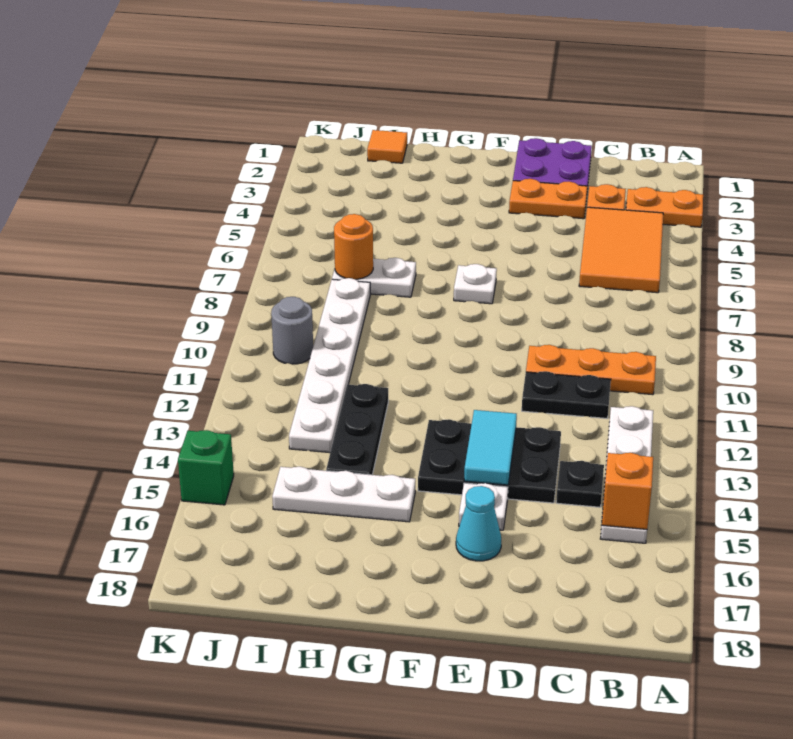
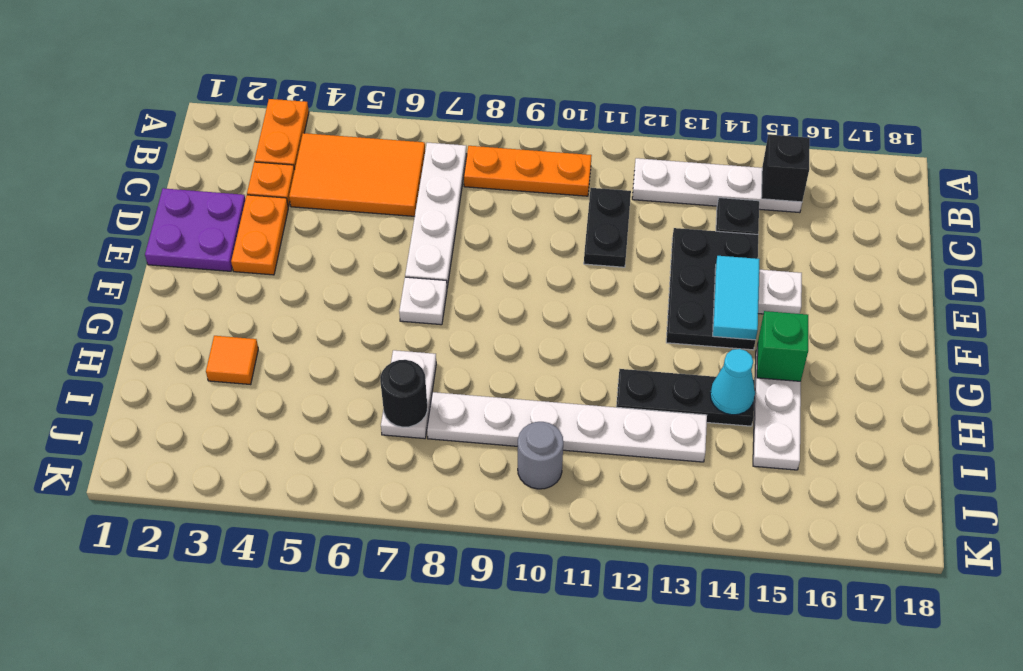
none -> white plate B7:E7 level 1
orange plate B10:D10 level 1 -> orange plate B8:B10 level 1
orange brick B15 level 2 -> black brick B15 level 2
cyan tile E13:E14 level 2 -> cyan tile E14:F14 level 2
cyan cone E16 level 1 -> cyan cone H14 level 2
orange tile I1 level 1 -> orange tile H3 level 1
orange round brick I7 level 2 -> black round brick I7 level 2
green brick K15 level 1 -> green brick G15 level 2

